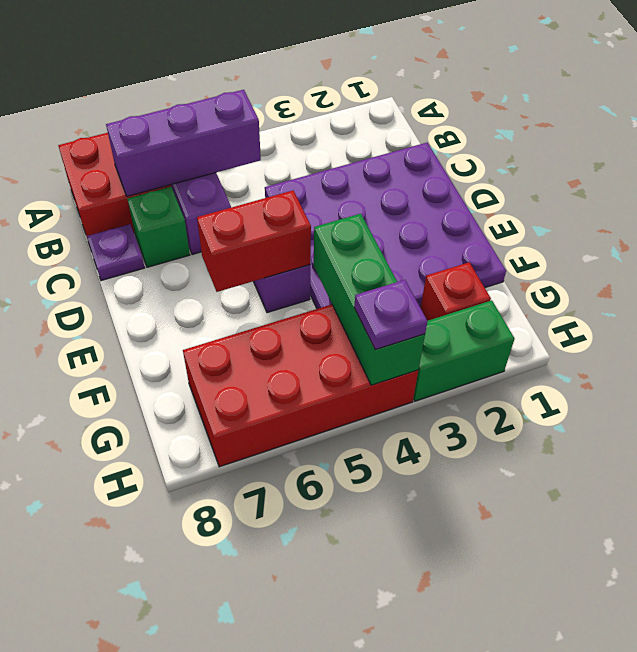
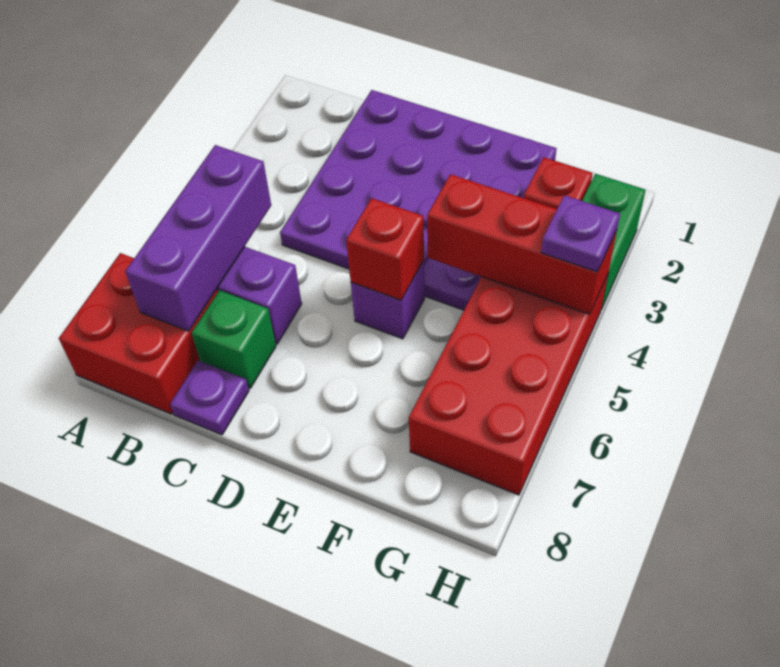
red brick E5:E6 level 2 -> red brick E5 level 2
green brick F4:H4 level 2 -> red brick F4:H4 level 2

